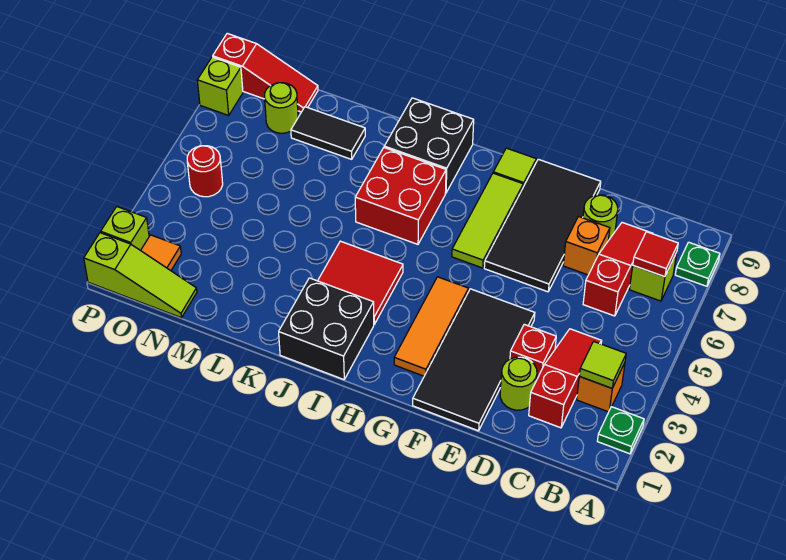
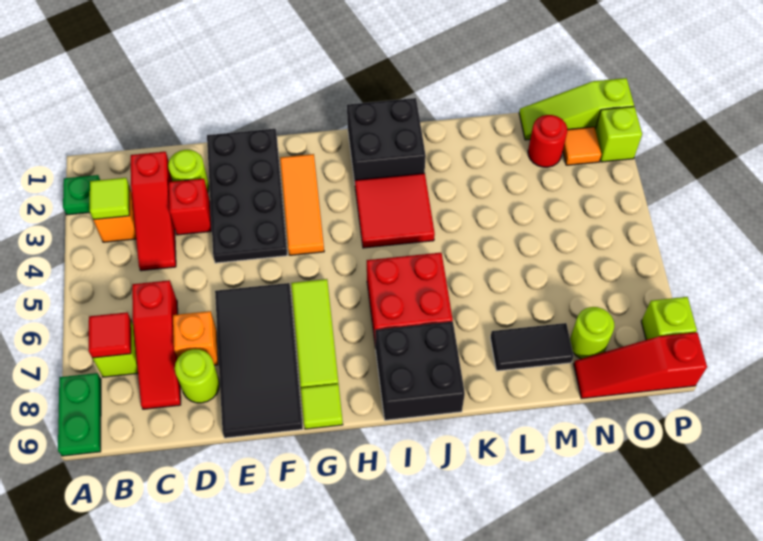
green plate A8 level 1 -> green plate A8:A9 level 1
black tile E1:F4 level 1 -> black plate E1:F4 level 1
red round brick O5 level 1 -> red round brick N2 level 1

